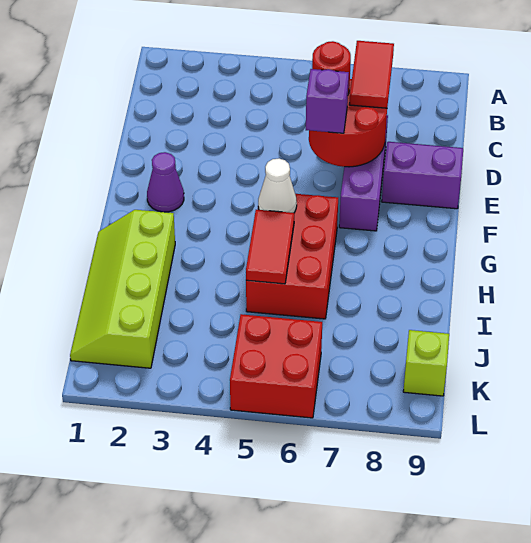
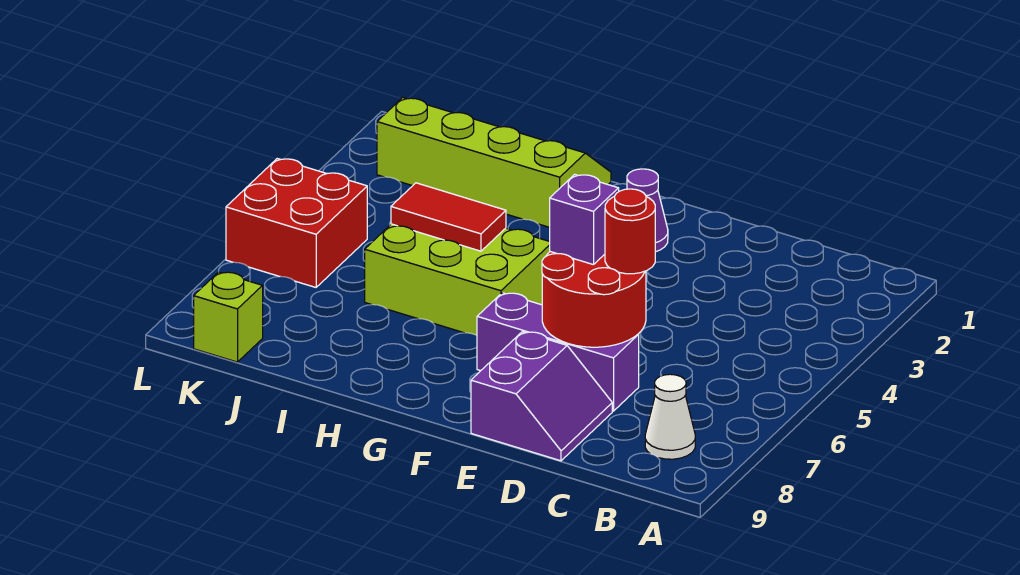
red tile C7:D7 level 3 -> none
red brick G5:I6 level 1 -> lime brick G5:I6 level 1
white cone G5 level 2 -> white cone B8 level 1

